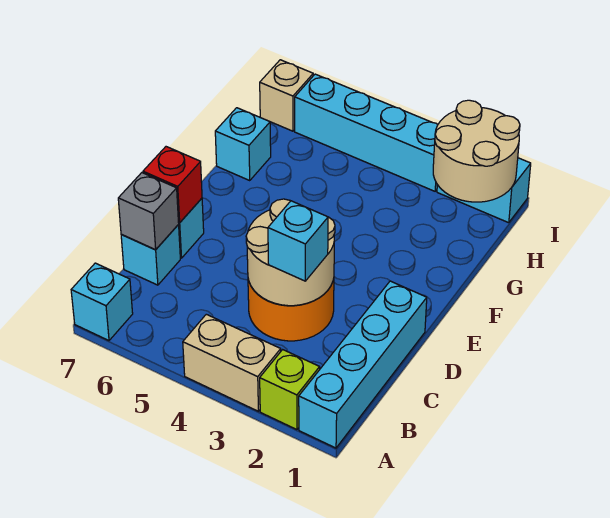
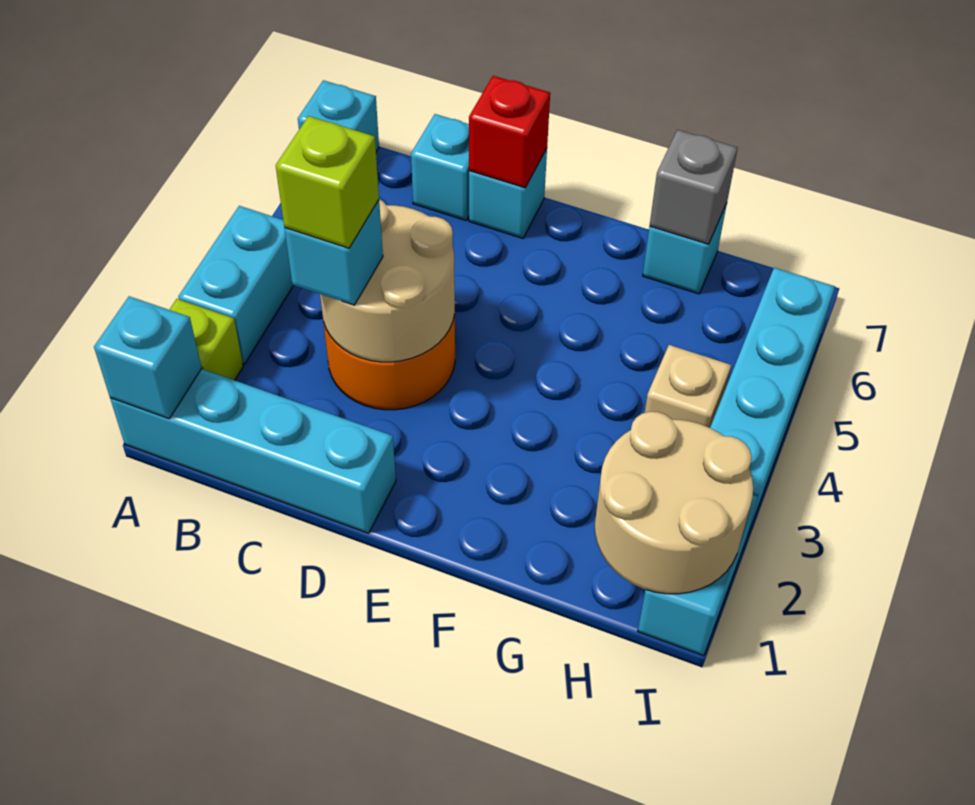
none -> cyan brick A1 level 2
tan brick A3:A4 level 1 -> cyan brick A3:A4 level 1
none -> lime brick C3 level 4
grey brick C7 level 2 -> grey brick G7 level 2
tan brick I7 level 1 -> tan brick H4 level 1

